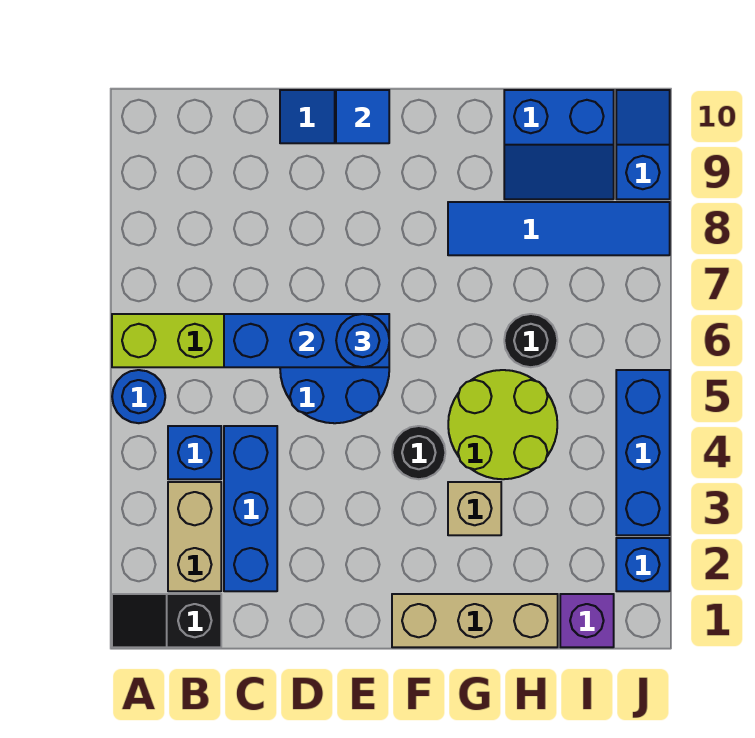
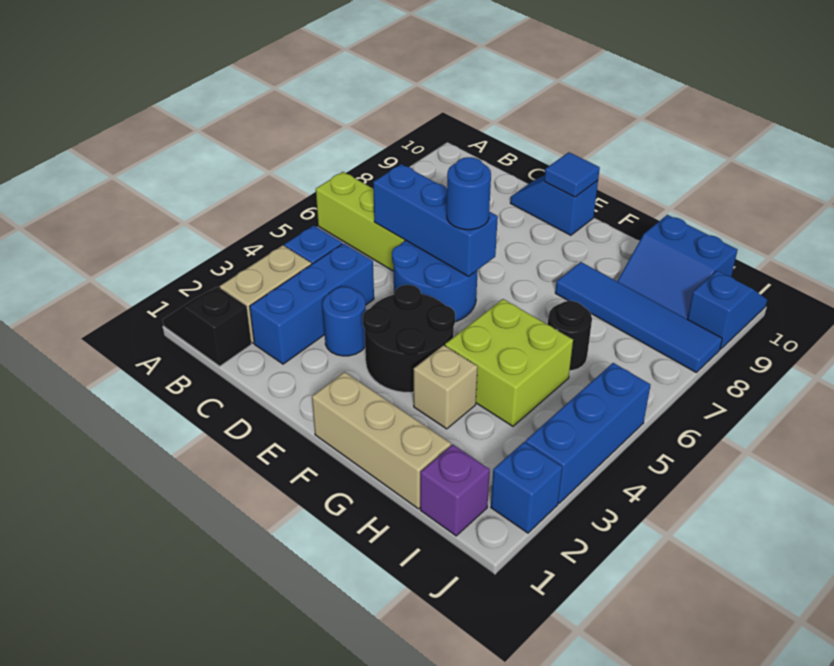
blue round brick A5 level 1 -> blue round brick D3 level 1
black round brick F4 level 1 -> black round brick E3:F4 level 1
lime round brick G4:H5 level 1 -> lime brick G4:H5 level 1

